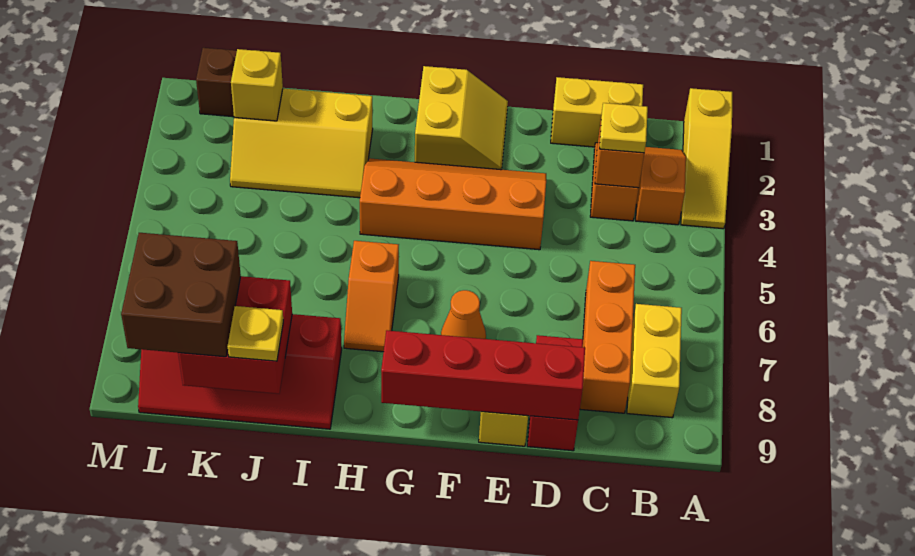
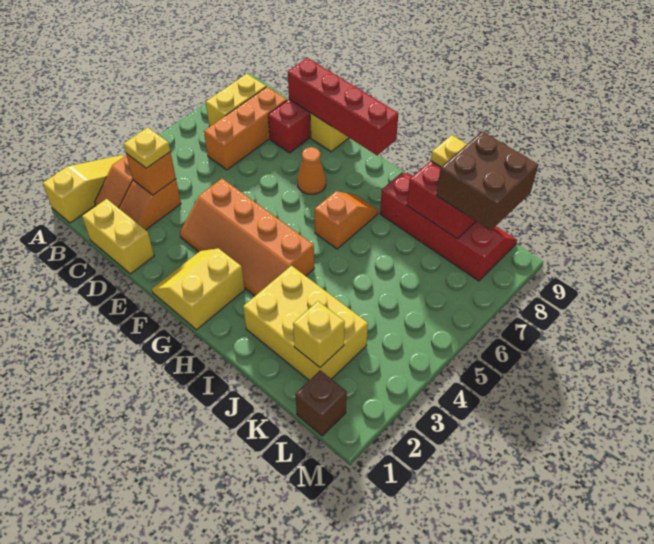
yellow slope I2:K3 level 1 top 2 -> yellow brick I2:K3 level 1

